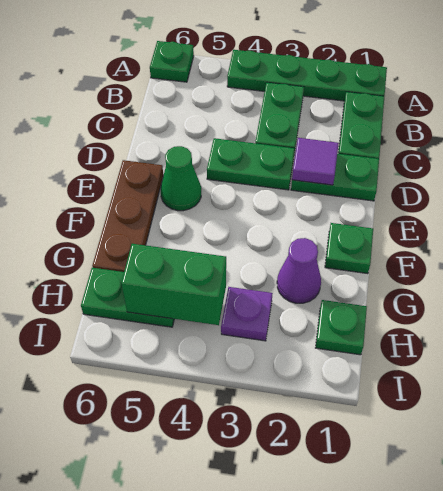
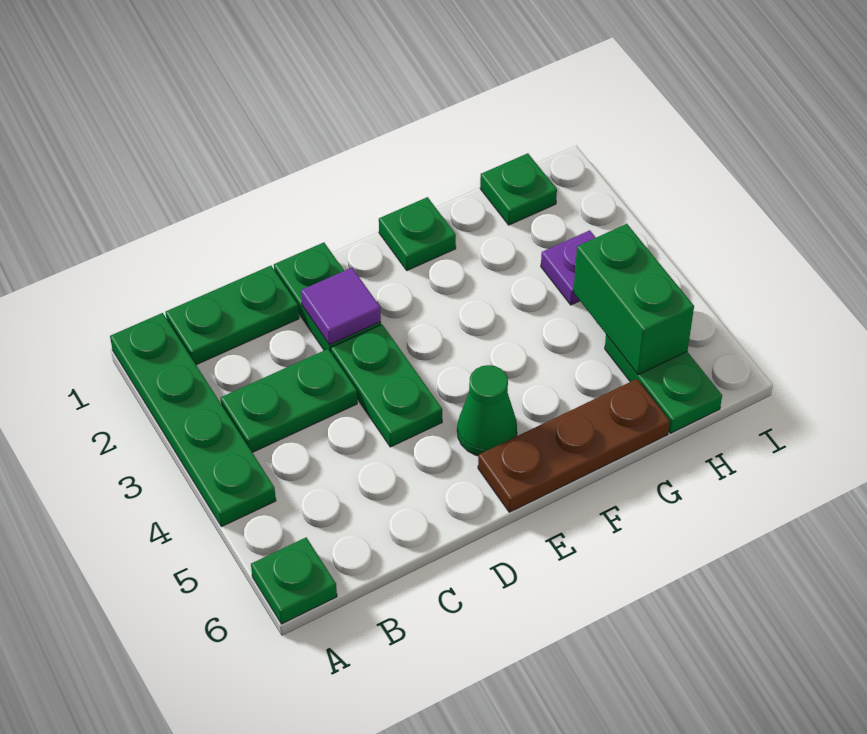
purple cone G2 level 1 -> none

